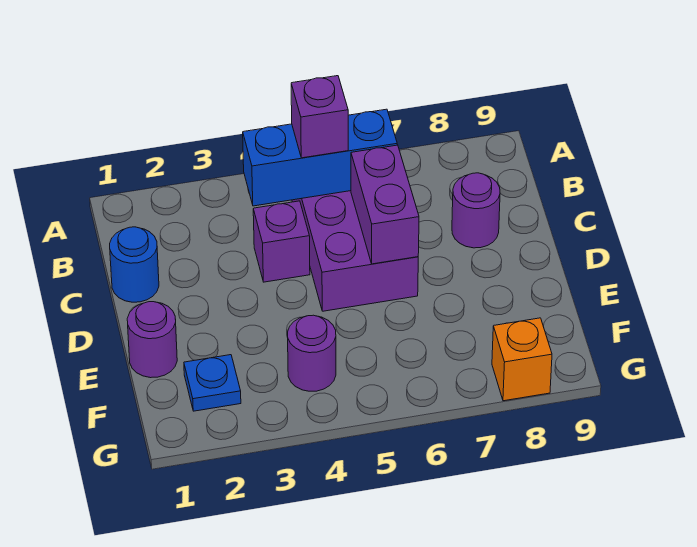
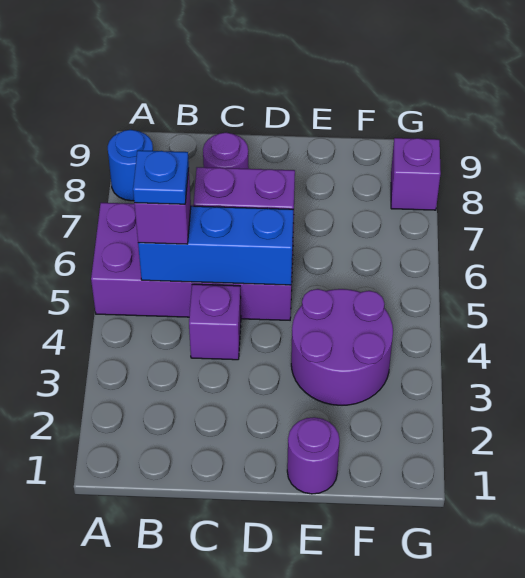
blue brick B4:B6 level 2 -> blue brick B5:D5 level 2
blue round brick C1 level 1 -> blue round brick A8 level 1
blue plate F2 level 1 -> blue plate B5 level 4
purple round brick F4 level 1 -> purple round brick E3:F4 level 1
orange brick G8 level 1 -> purple brick G8 level 1

